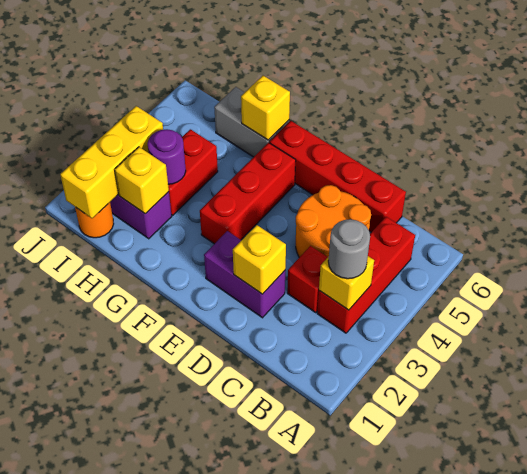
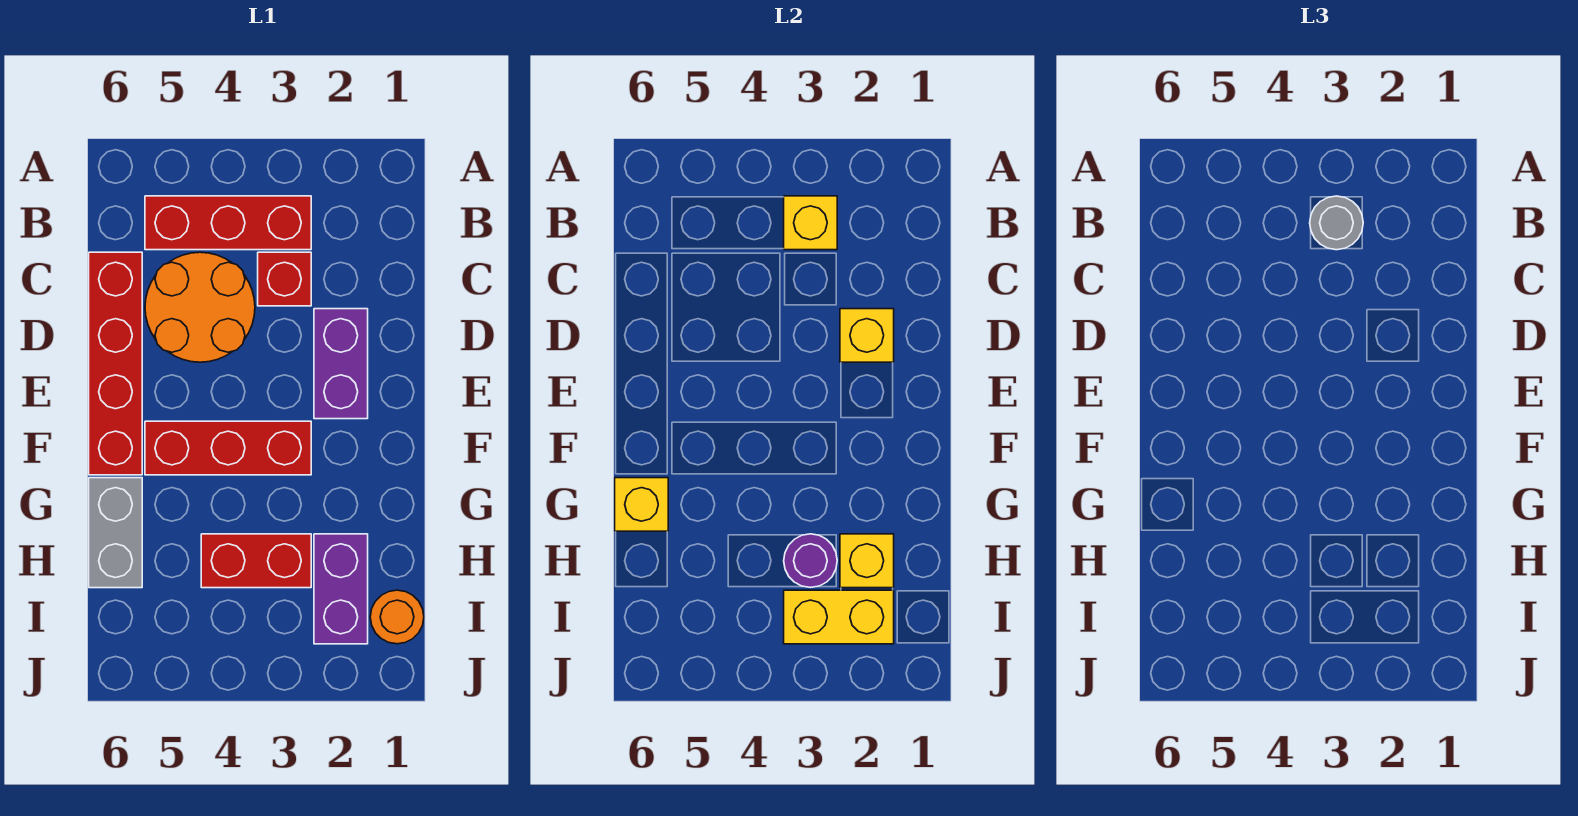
yellow brick I1:I3 level 2 -> yellow brick I2:I3 level 2

